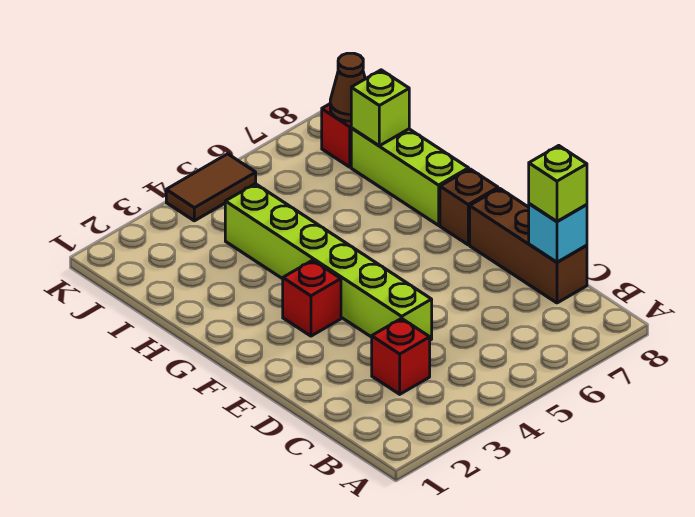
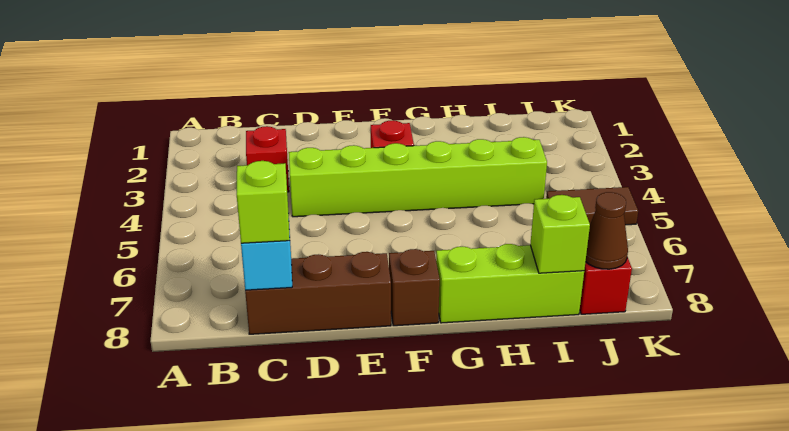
brown tile K4:K5 level 1 -> brown tile J5:K5 level 1

